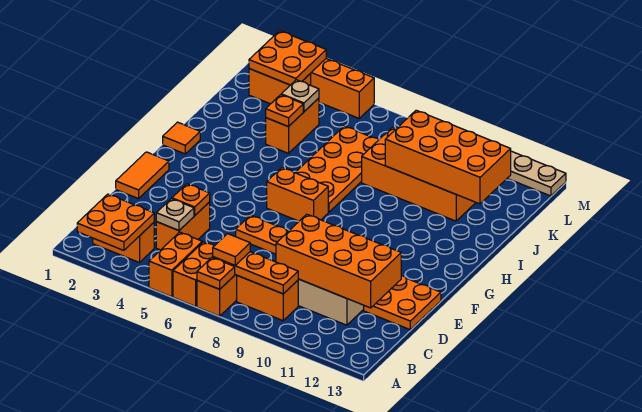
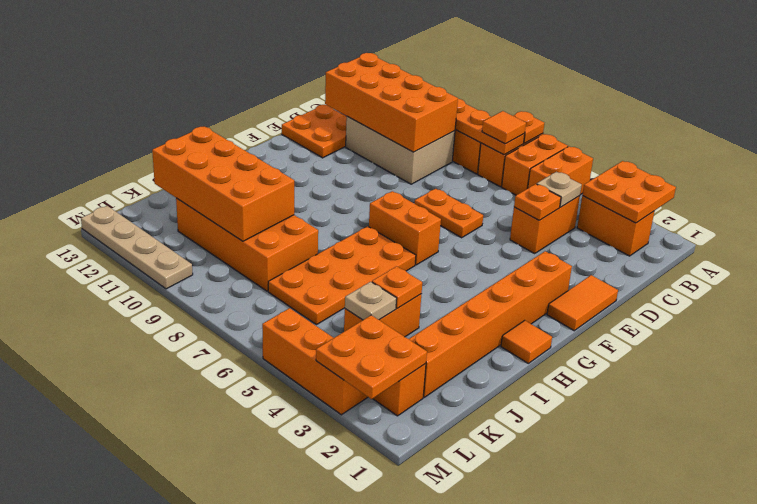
none -> orange brick F2:K2 level 1

